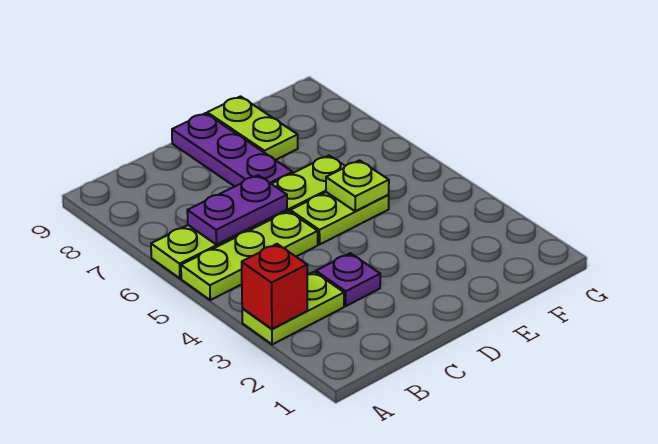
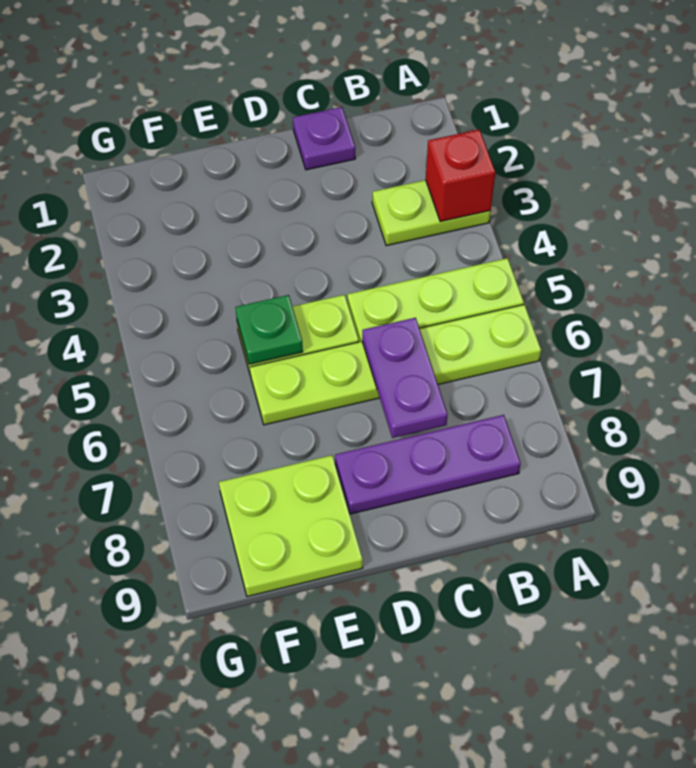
purple plate B6:C6 level 2 -> purple plate C6:C7 level 2
purple plate C3 level 1 -> purple plate C1 level 1
purple plate D7:D9 level 1 -> purple plate B8:D8 level 1
lime plate E5 level 2 -> green plate E5 level 2
lime plate E8:E9 level 1 -> lime plate E8:F9 level 1

